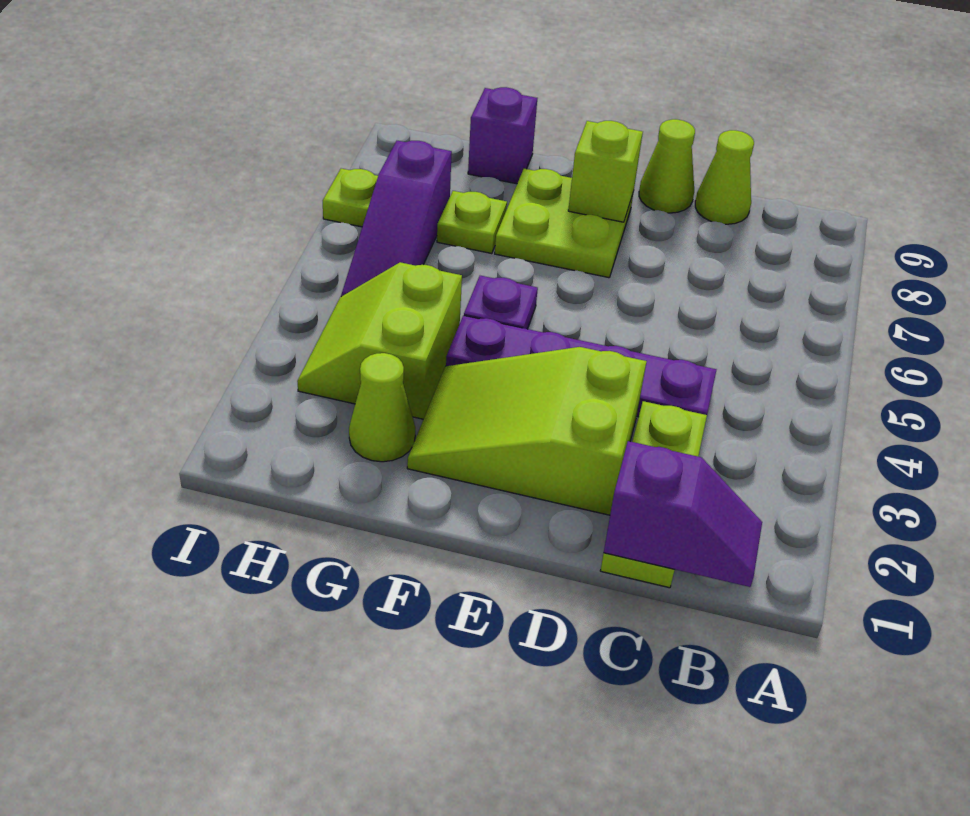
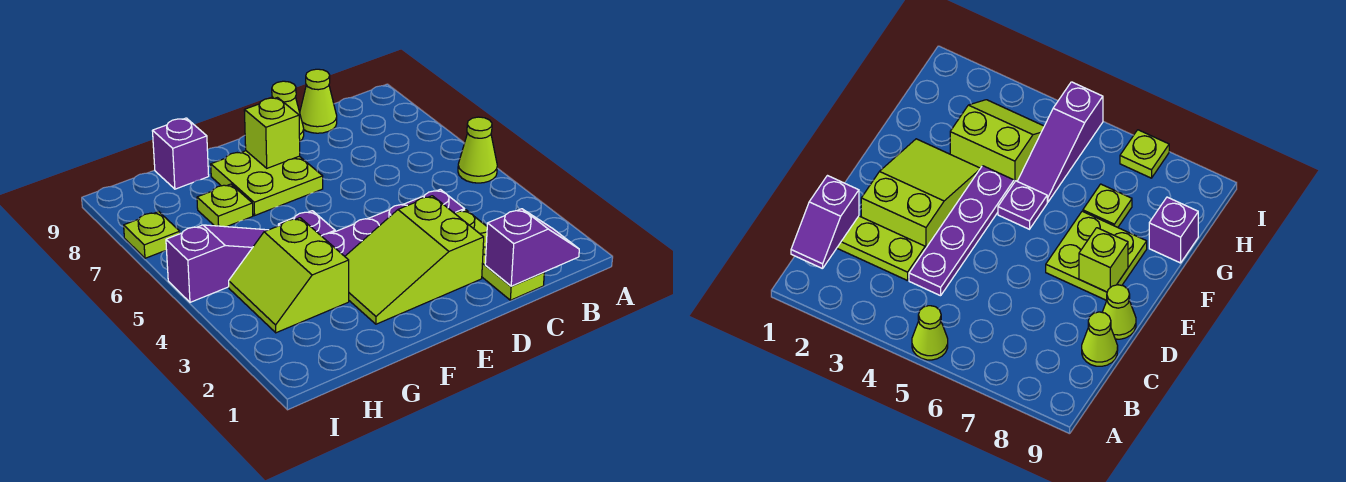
lime cone G2 level 1 -> lime cone A5 level 1
purple slope H5:H7 level 1 top 7 -> purple slope G5:I5 level 1 top I

